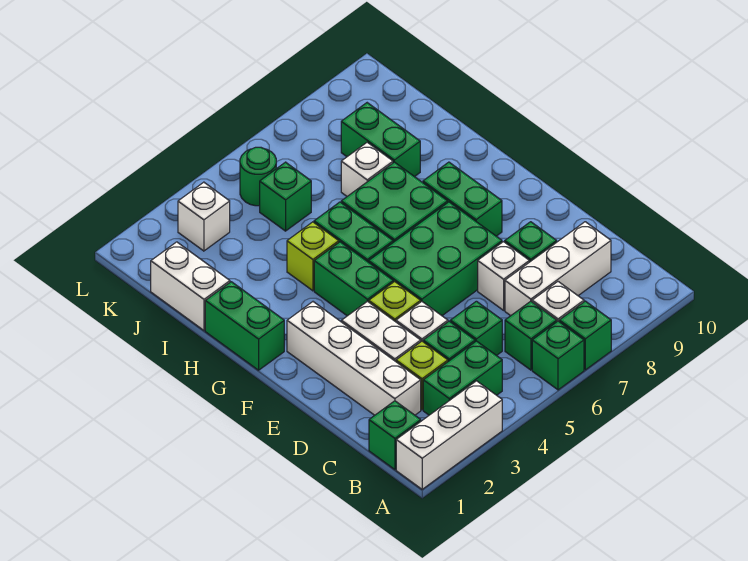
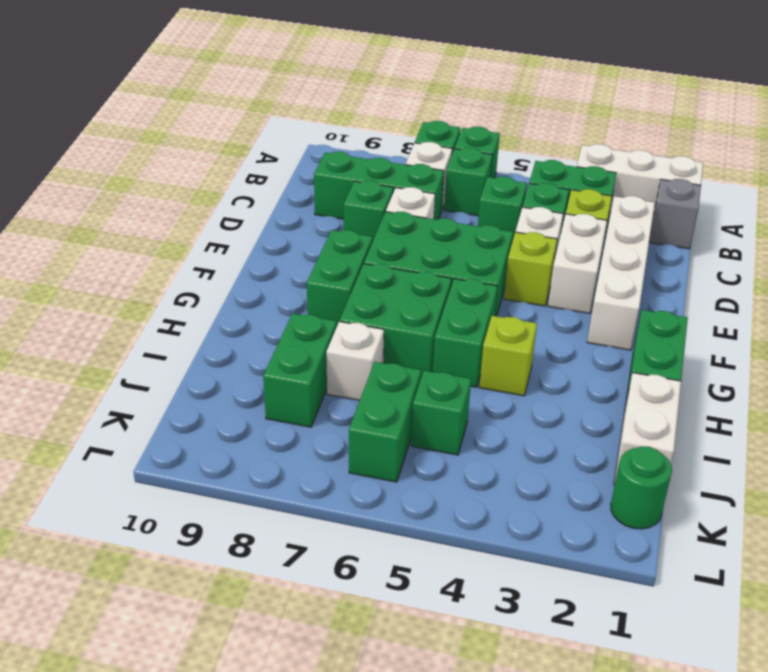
green brick B1 level 1 -> grey brick B1 level 1
white brick C7:C9 level 1 -> green brick C7:C9 level 1
green brick F4:G4 level 1 -> green brick J6:K6 level 1
white brick K3 level 1 -> none
green round brick K5 level 1 -> green round brick K1 level 1

